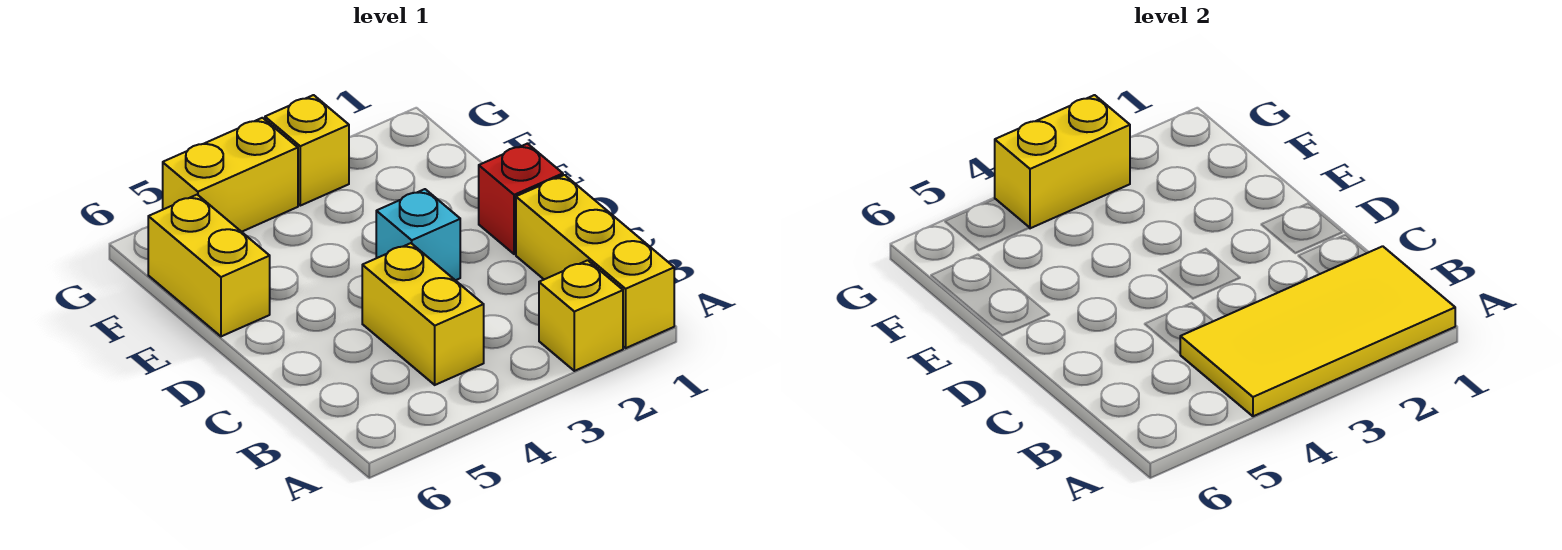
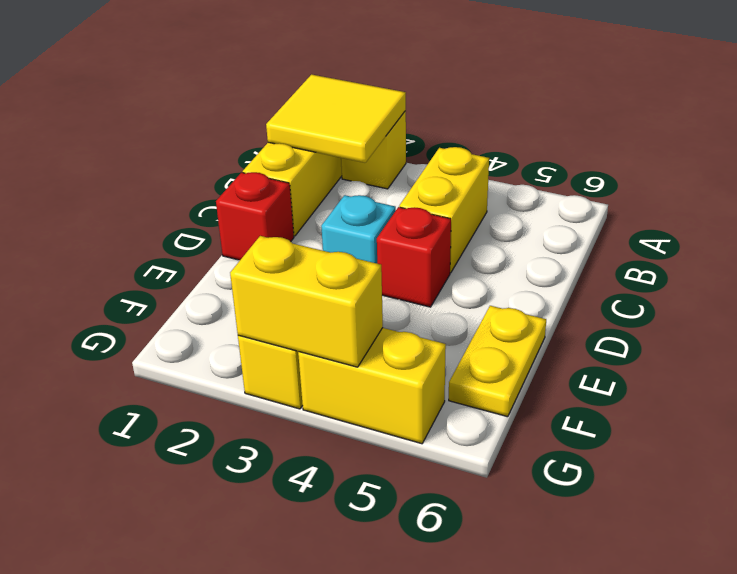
yellow tile A1:B4 level 2 -> yellow tile A1:B2 level 2
none -> red brick D4 level 1
yellow brick E6:F6 level 1 -> yellow plate E6:F6 level 1

